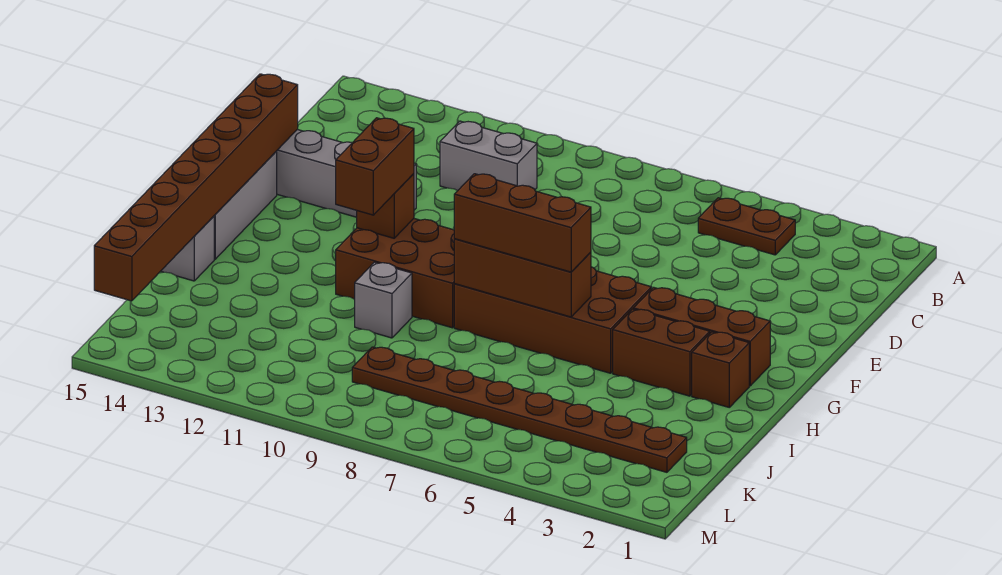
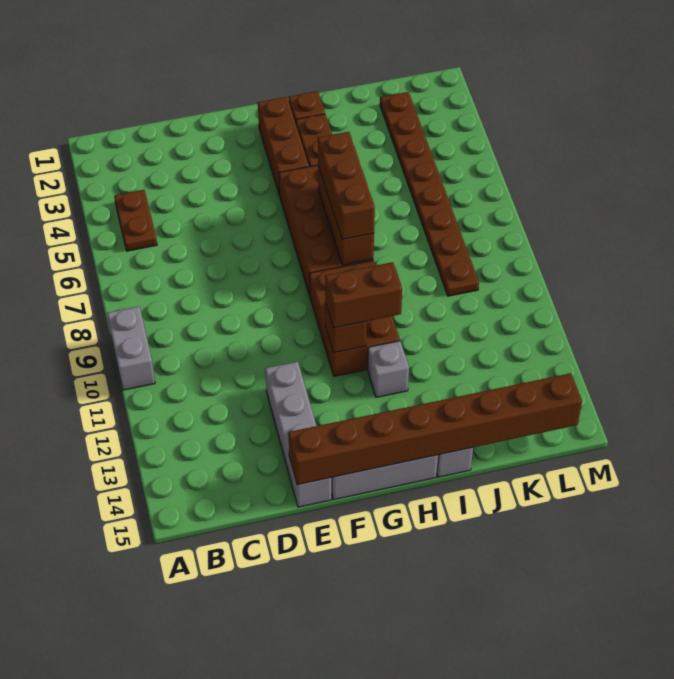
grey brick C10:C11 level 1 -> grey brick A9:A10 level 1
grey brick I10 level 1 -> grey brick H12 level 1

